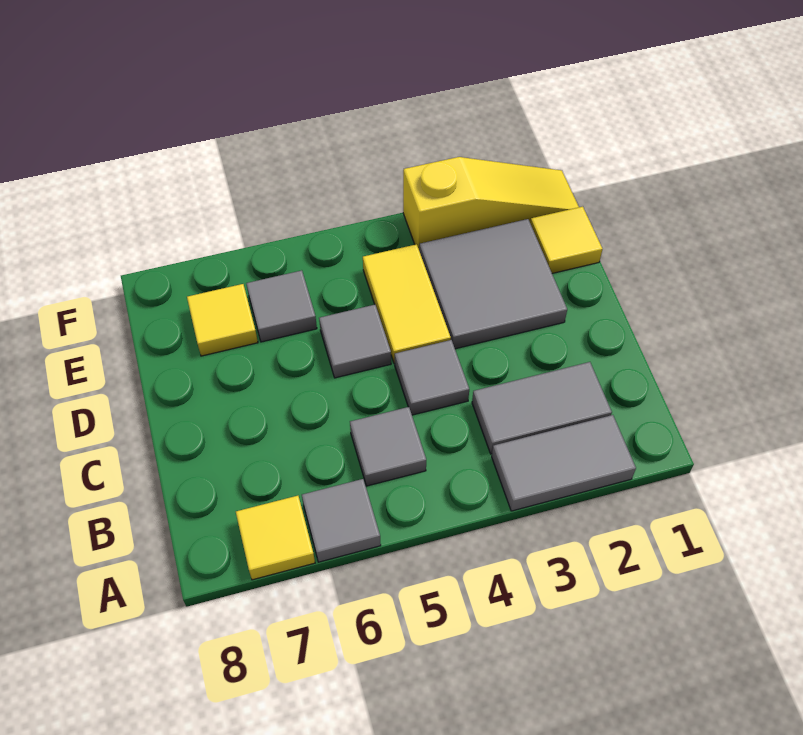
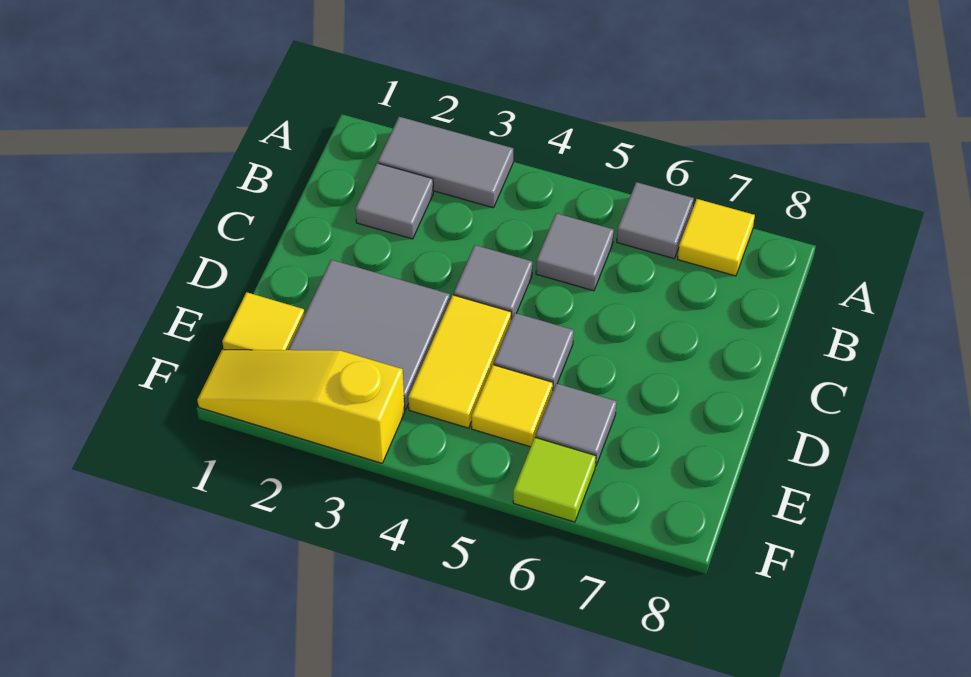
grey tile B2:B3 level 1 -> grey tile B2 level 1
yellow tile E7 level 1 -> yellow tile E5 level 1
none -> lime tile F6 level 1

